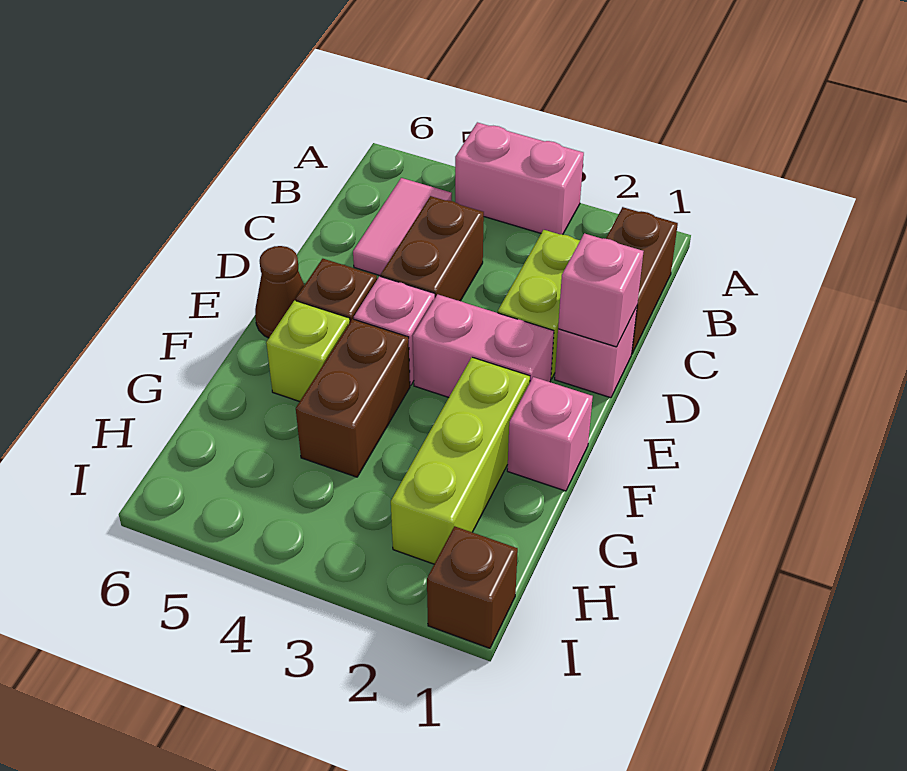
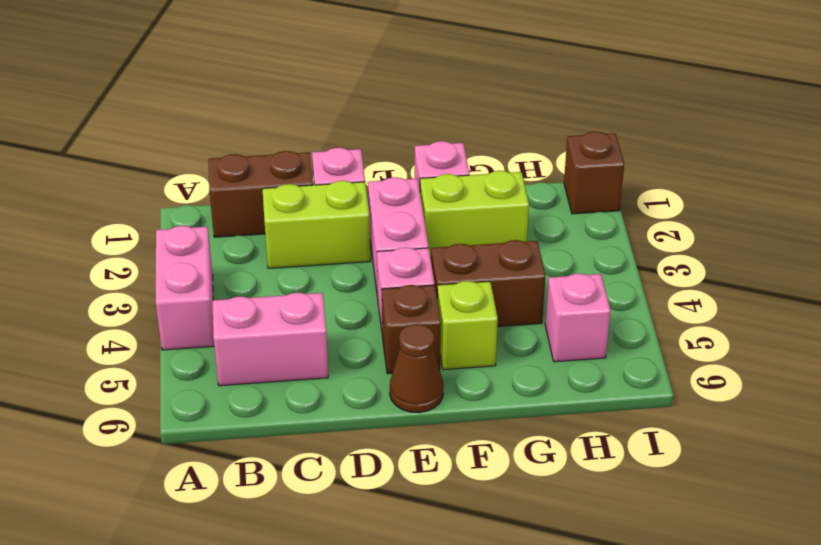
pink tile B5:C5 level 1 -> pink brick B5:C5 level 1
brown brick C4:D4 level 1 -> none
pink brick D1 level 2 -> pink brick H5 level 1
lime brick F2:H2 level 1 -> lime brick F2:G2 level 1

